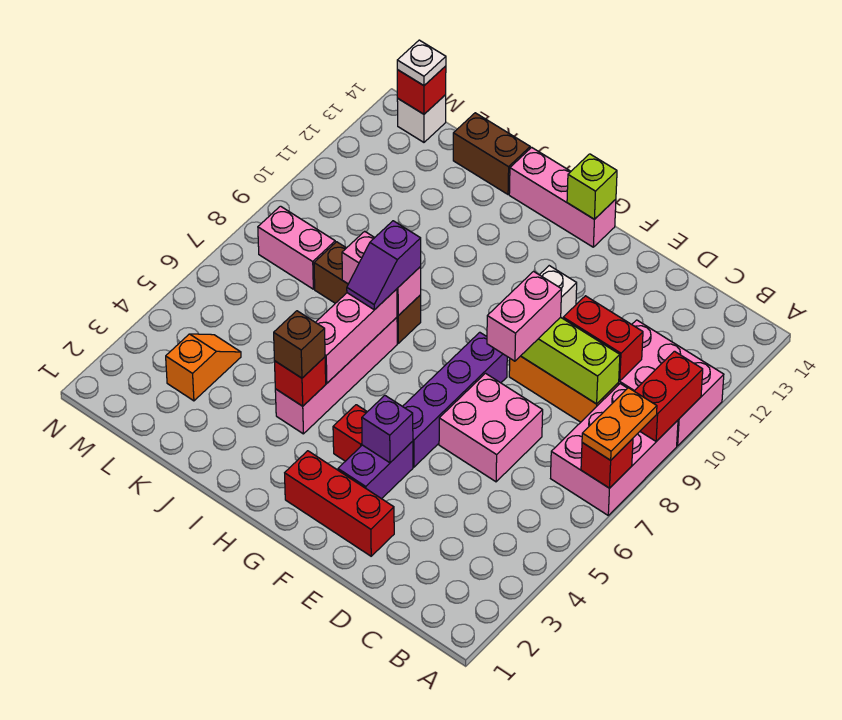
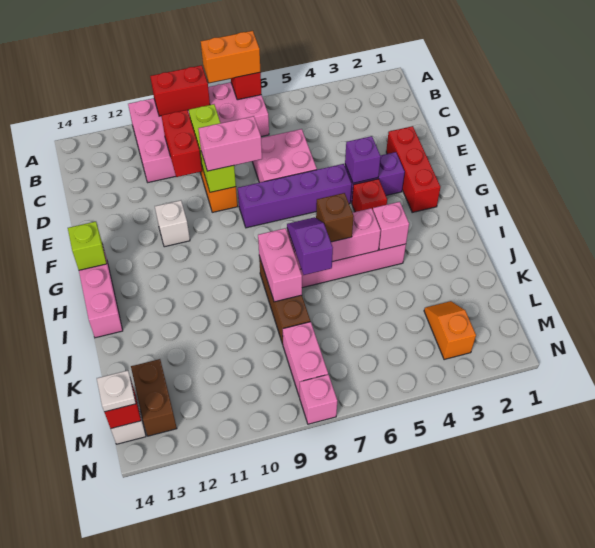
orange plate A7:A8 level 3 -> orange brick A7:A8 level 3
red brick I4 level 2 -> pink brick I4 level 2
brown brick I4 level 3 -> brown brick I6 level 3
purple slope I7:I8 level 3 top 8 -> purple slope I7:J7 level 3 top J
brown brick J14:K14 level 1 -> brown brick L13:M13 level 1
orange slope L3:L4 level 1 top 3 -> orange slope L3:M3 level 1 top M
none -> pink brick N8 level 1

